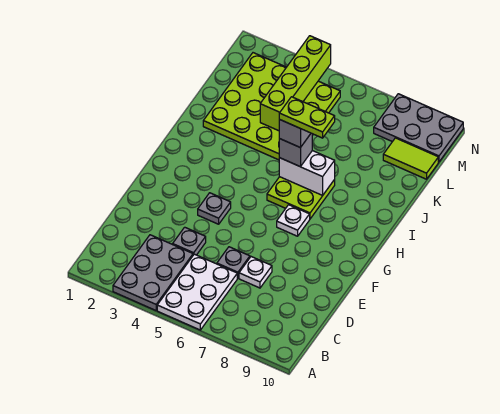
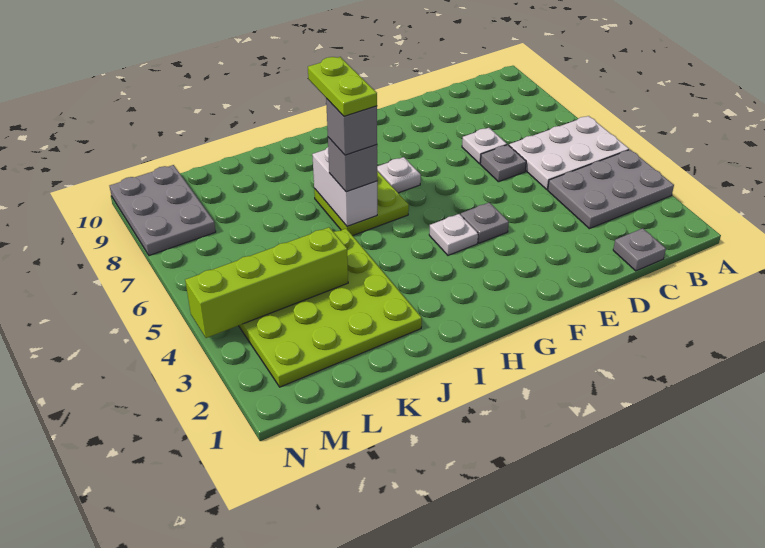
grey plate D4 level 1 -> grey plate C1 level 1
none -> white plate G4 level 1
lime tile L9:L10 level 1 -> none

